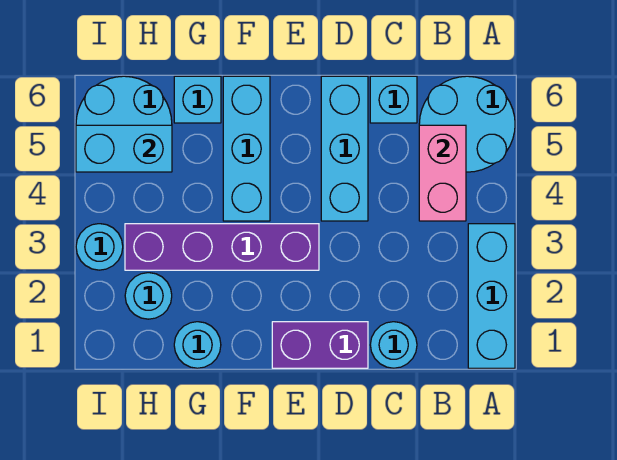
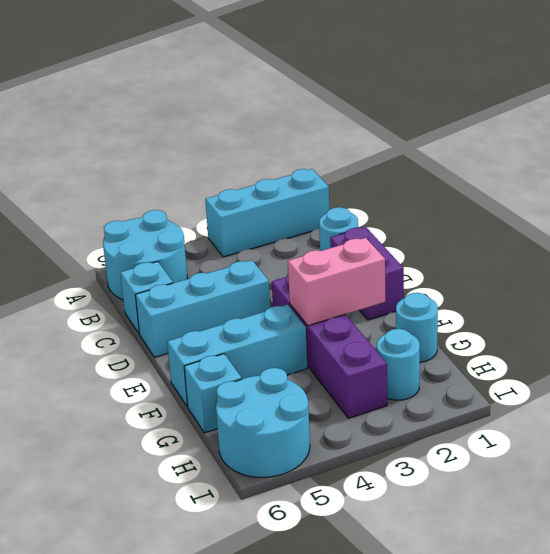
pink brick B4:B5 level 2 -> pink brick F2:F3 level 2
cyan brick H5:I5 level 2 -> none
cyan round brick I3 level 1 -> none

